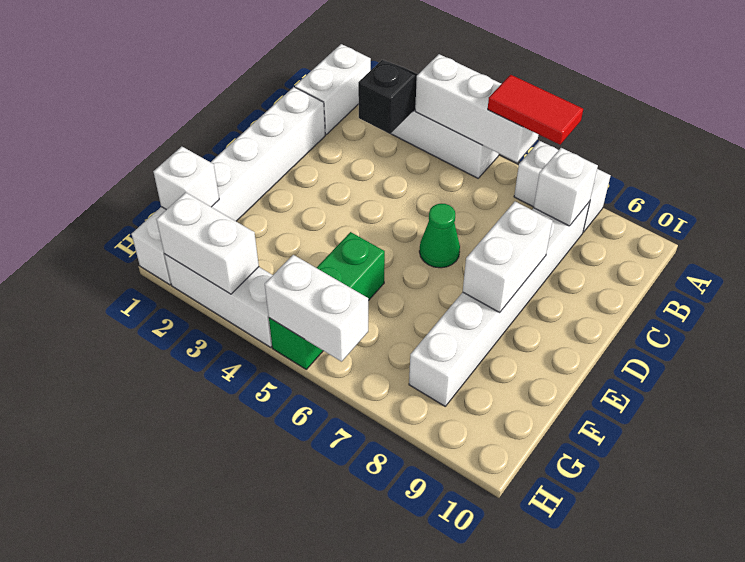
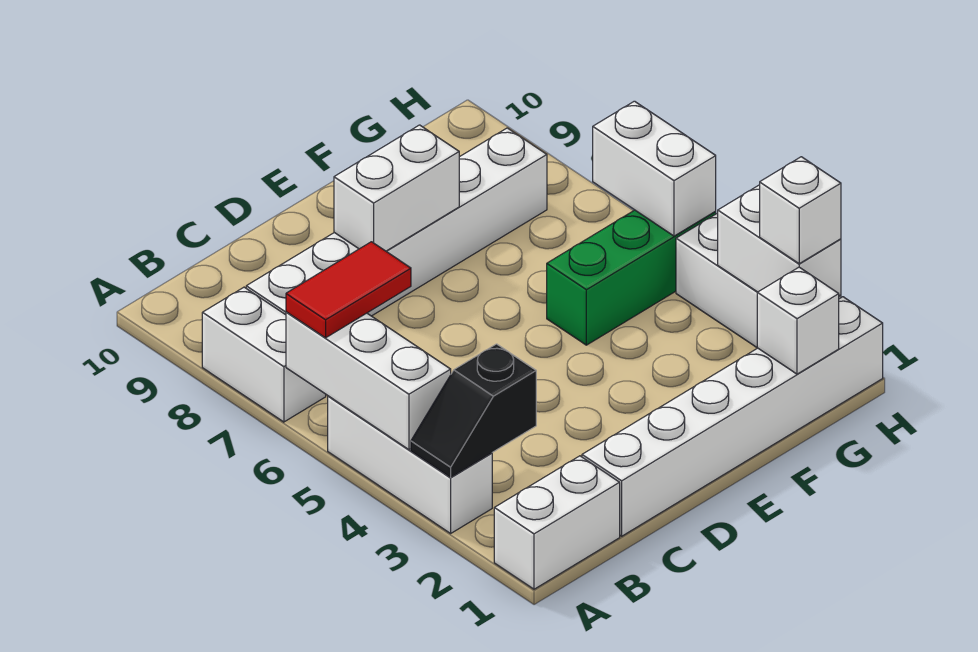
red tile A6:A7 level 3 -> red tile A6:B6 level 3
white brick B8 level 2 -> white brick H2 level 3
green cone D6 level 1 -> none

